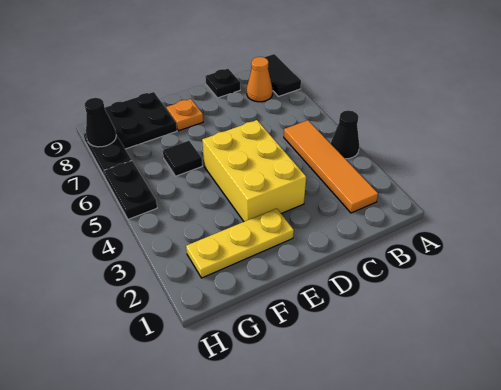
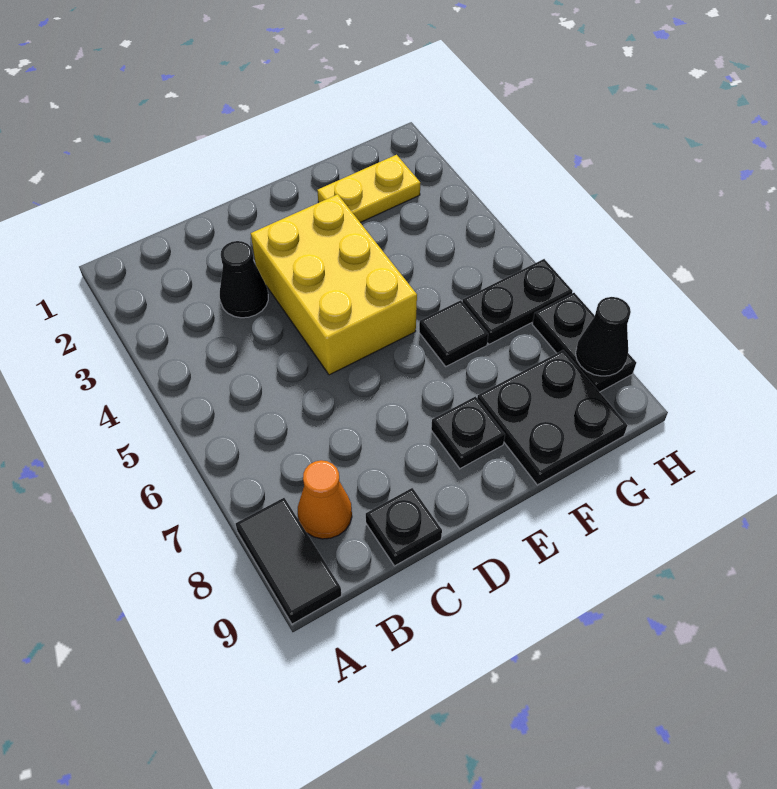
black cone A4 level 1 -> black cone C3 level 1
orange tile B2:B5 level 1 -> none
yellow plate E2:G2 level 1 -> yellow plate F2:G2 level 1
orange plate E8 level 1 -> black plate E8 level 1
black plate H5:H6 level 1 -> black plate G6:H6 level 1

